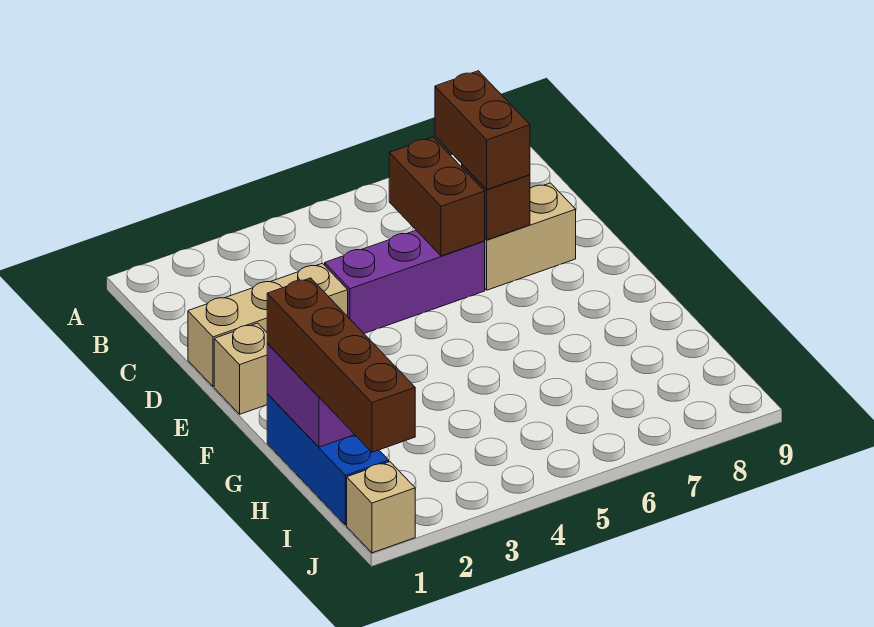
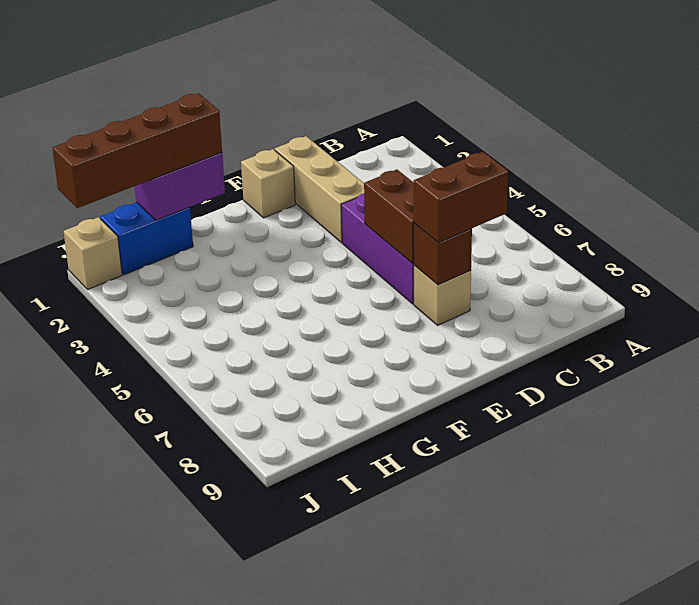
brown brick C6:D6 level 2 -> brown brick D5:D6 level 2
tan brick D7:D8 level 1 -> tan brick D7 level 1
blue brick G1:I1 level 1 -> blue brick H1:I1 level 1

